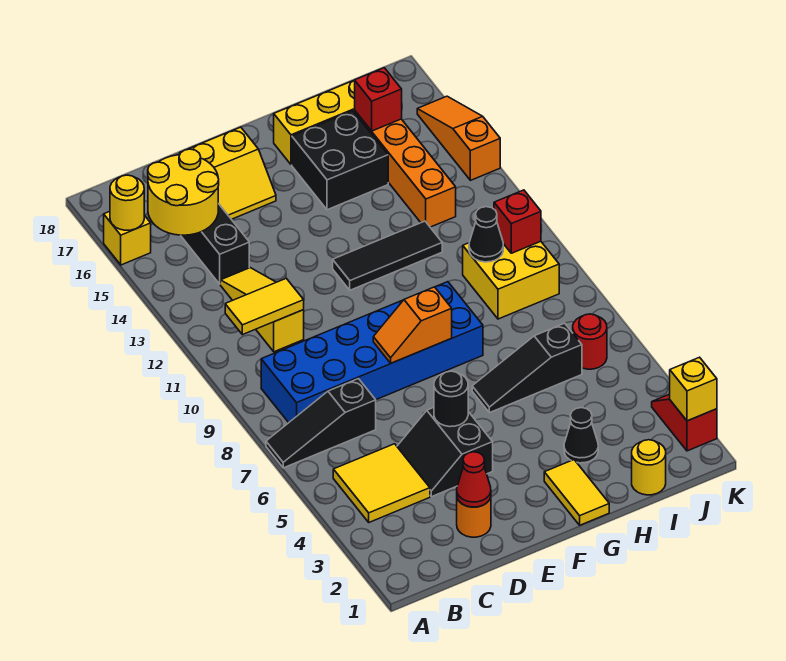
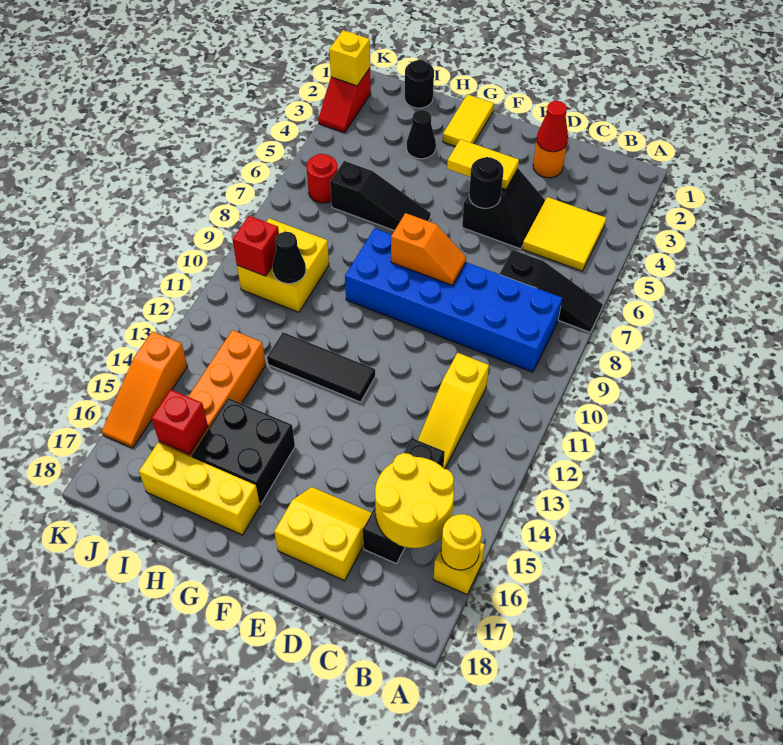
yellow tile B11:C11 level 2 -> yellow tile E4:F4 level 2
yellow round brick I1 level 1 -> black round brick I1 level 1

